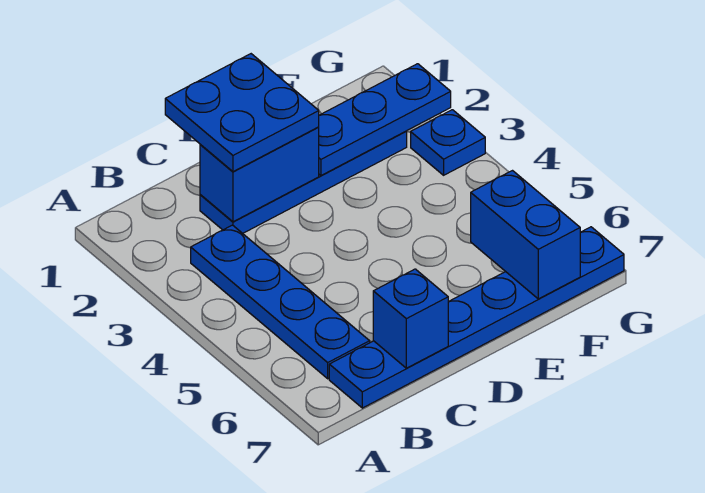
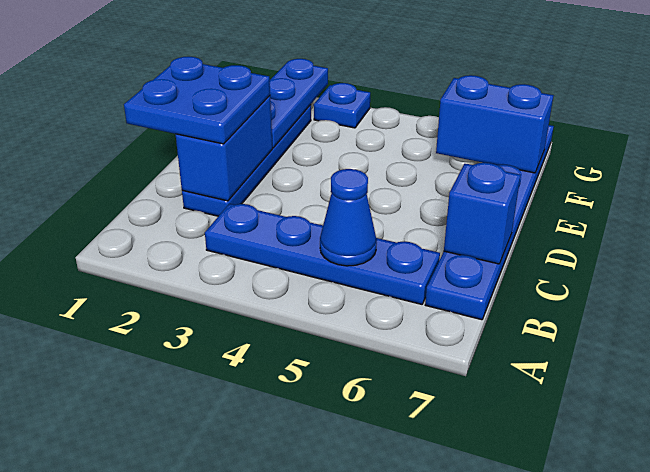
none -> blue cone B5 level 2

